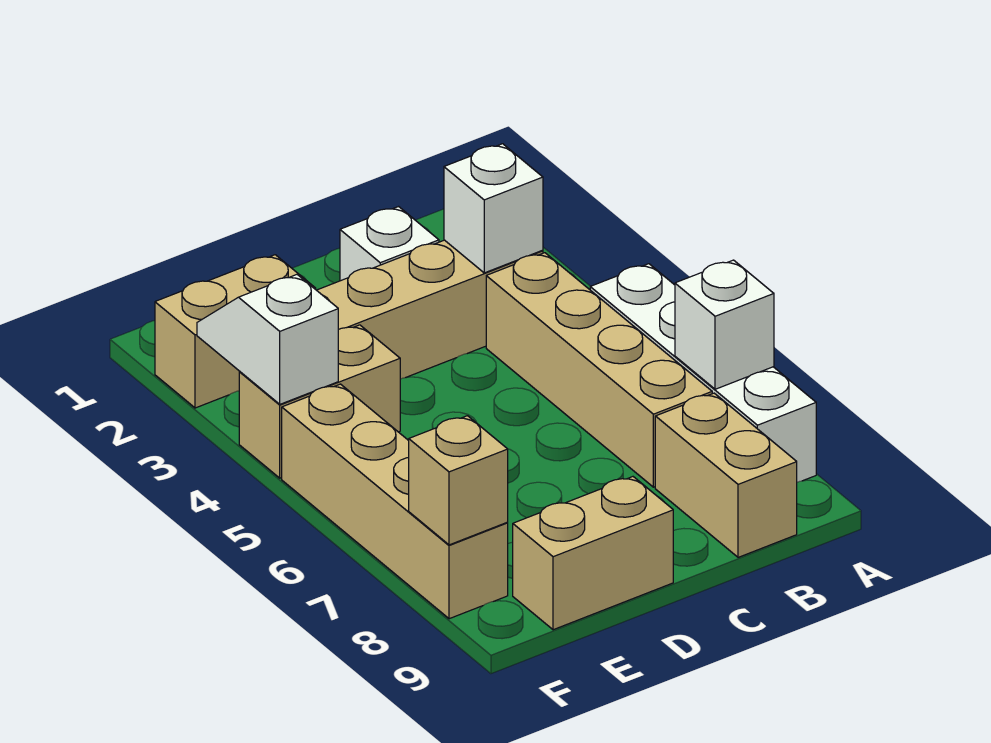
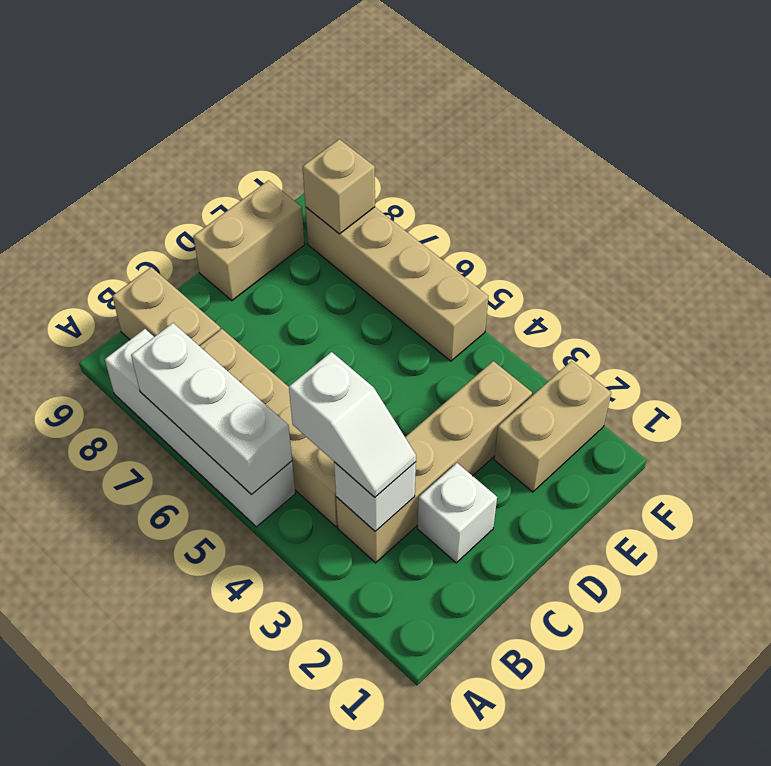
white brick A7 level 2 -> white brick A5:A7 level 2
tan brick E4:F4 level 1 -> none
white slope F3:F4 level 2 top 4 -> white slope B3:B4 level 3 top 4

